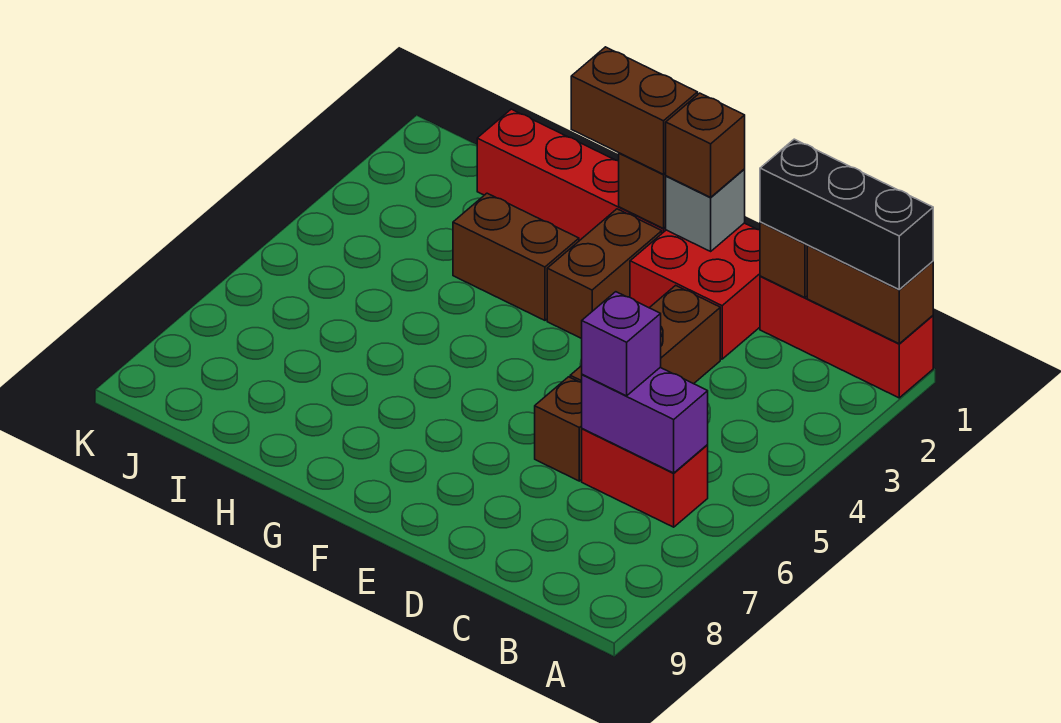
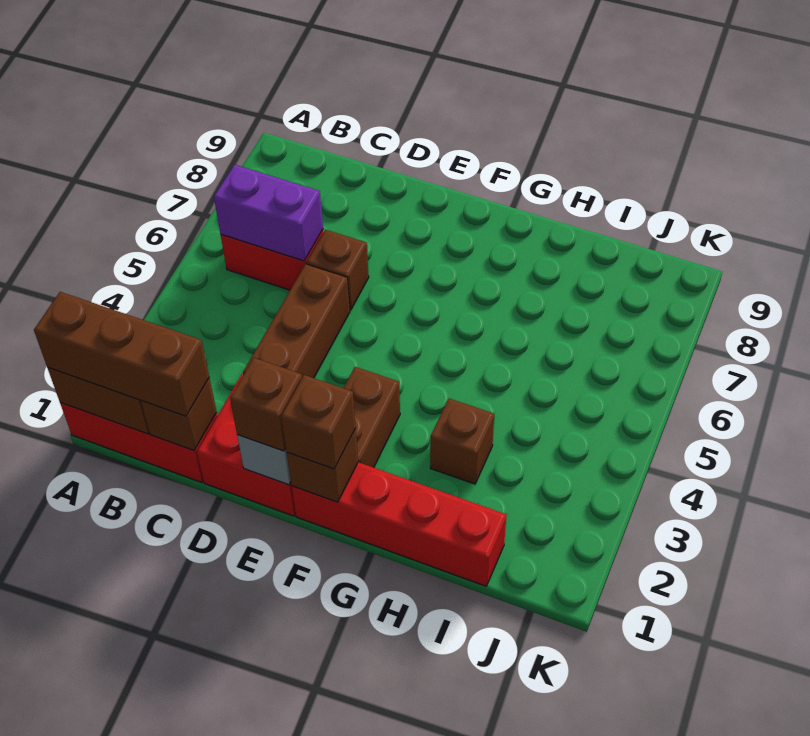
black brick A1:C1 level 3 -> brown brick A1:C1 level 3
purple brick C6 level 3 -> none
brown brick F1:G1 level 3 -> brown brick F1 level 3
brown brick G3:H3 level 1 -> brown brick H3 level 1

